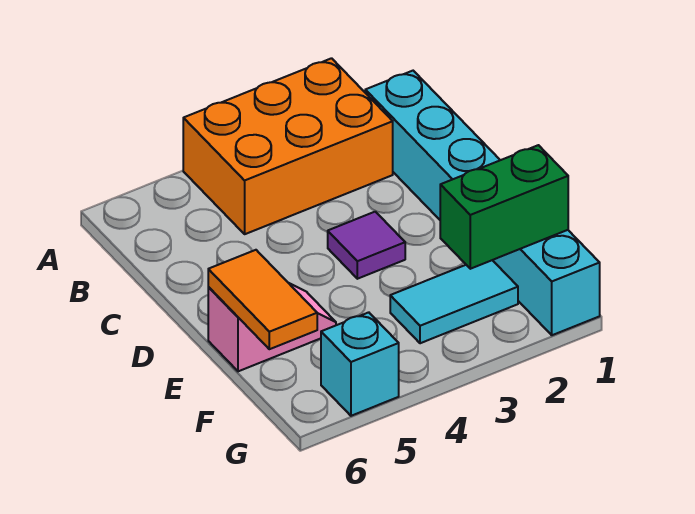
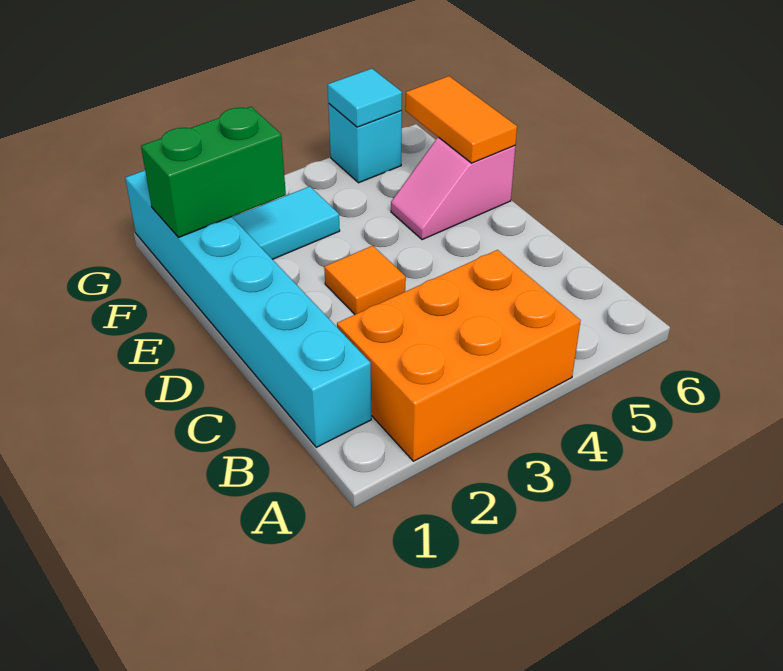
purple tile D3 level 1 -> orange tile D3 level 1
none -> cyan tile G5 level 2

